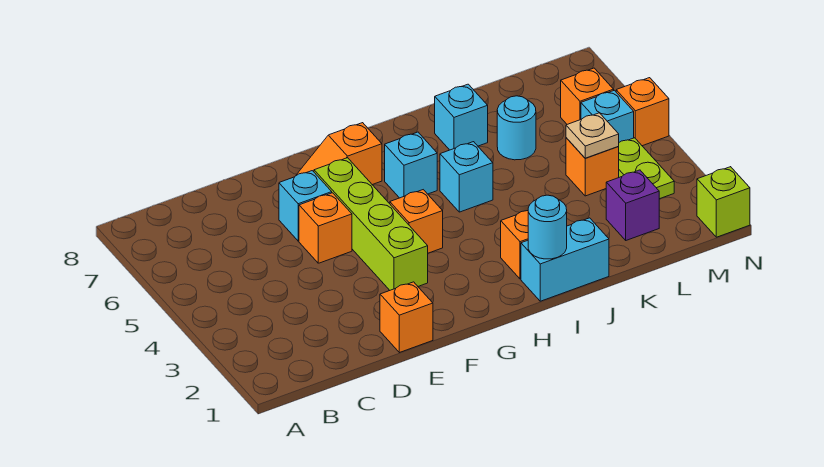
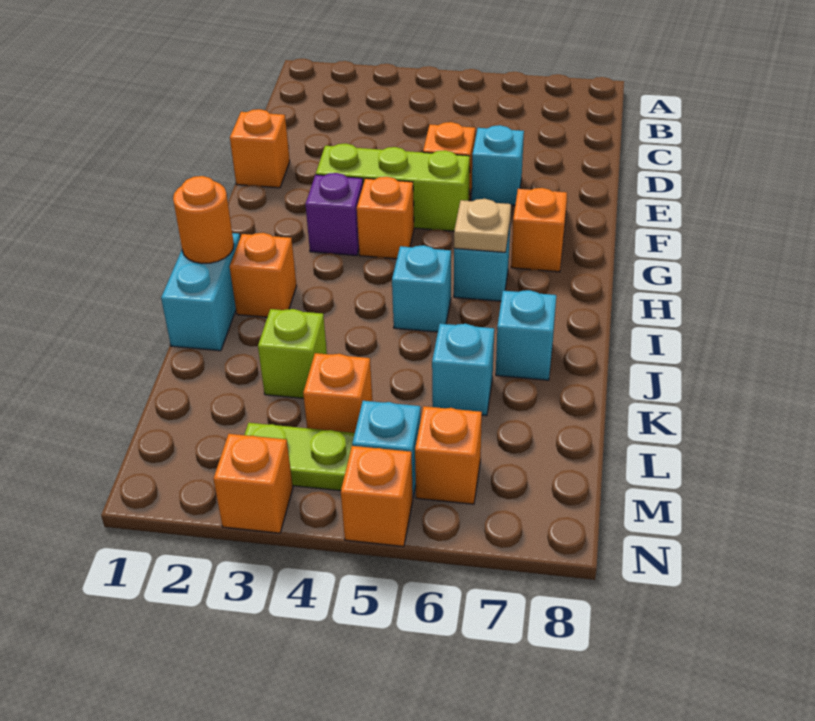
lime brick F3:F6 level 1 -> lime brick F3:F5 level 1
cyan round brick I1 level 2 -> orange round brick I1 level 2
cyan round brick K6 level 1 -> cyan brick K6 level 1
purple brick L2 level 1 -> purple brick G3 level 1
tan plate L4 level 2 -> tan plate H6 level 2
lime brick N1 level 1 -> lime brick K3 level 1
none -> orange brick N3 level 1

